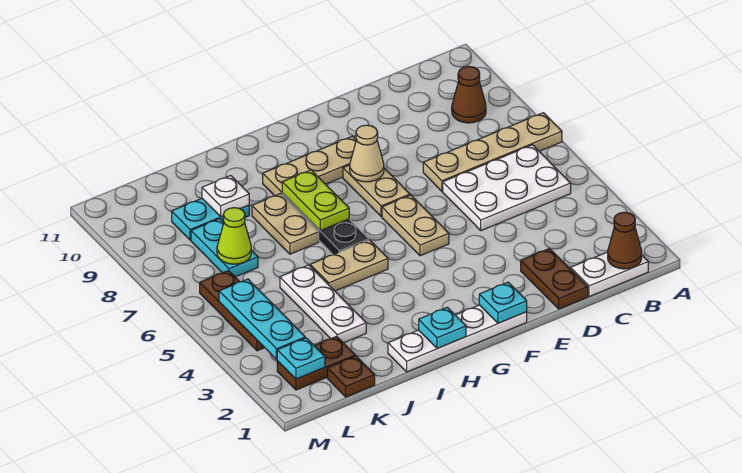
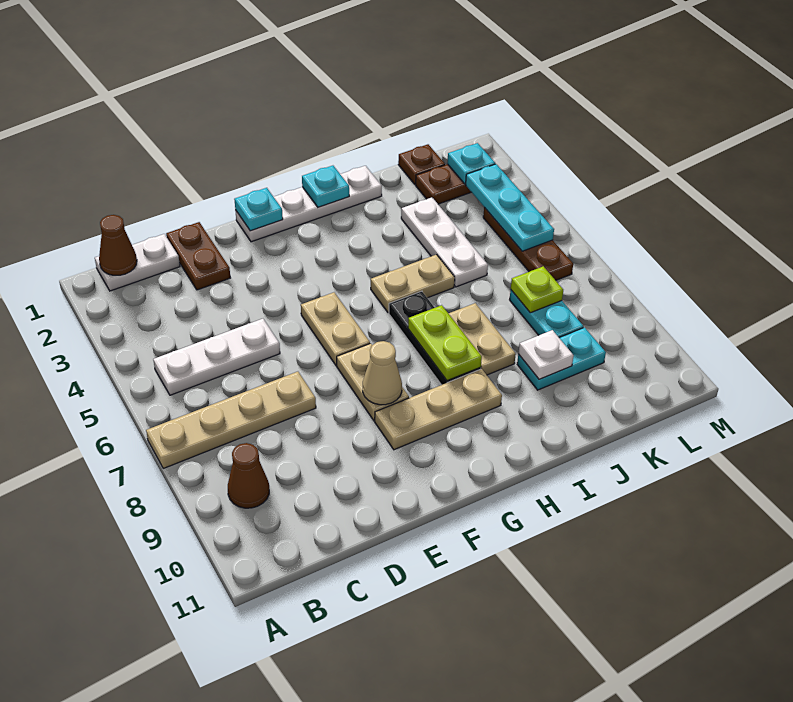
white plate B5:D6 level 1 -> white plate B5:D5 level 1
lime cone K7 level 2 -> lime plate K7 level 2

